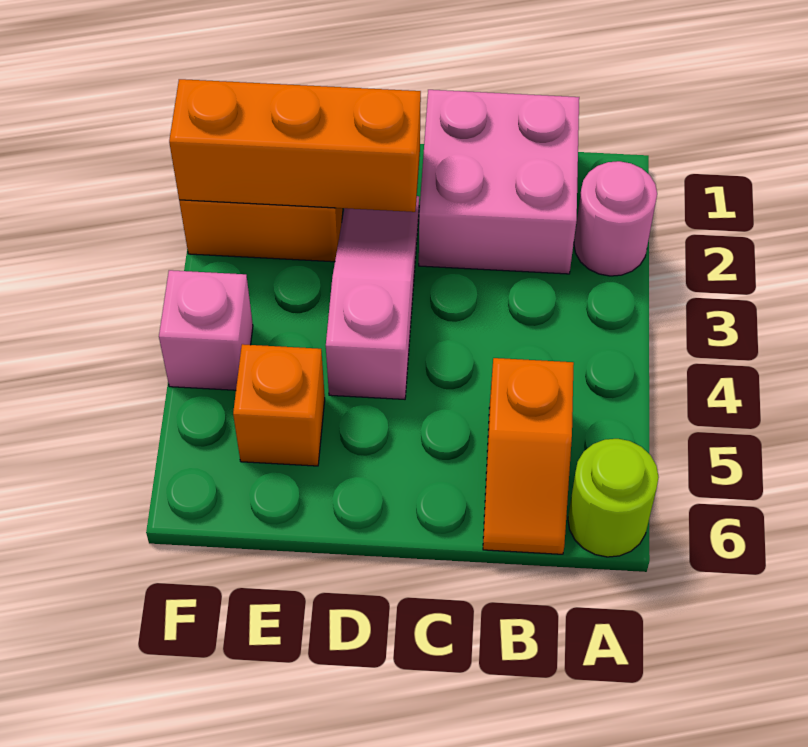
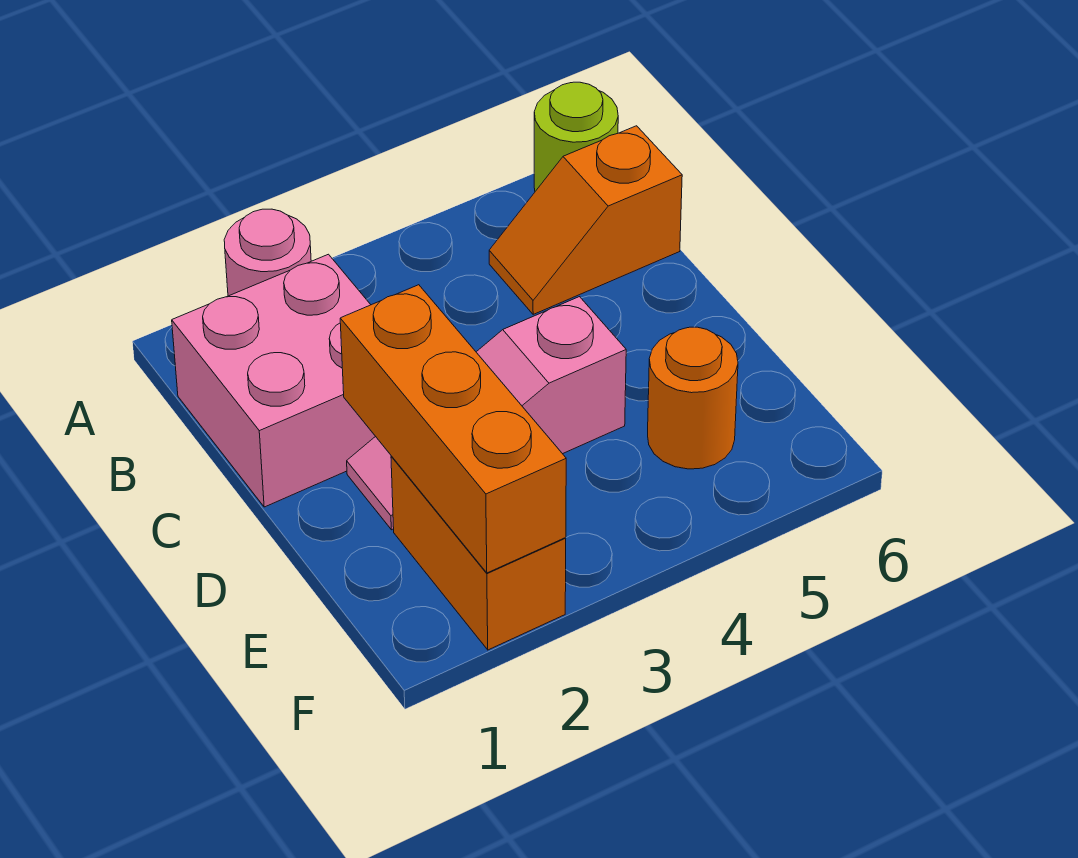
orange slope B5:B6 level 1 top 5 -> orange slope B5:B6 level 1 top 6
orange brick E5 level 1 -> orange round brick E5 level 1
pink brick F4 level 1 -> none

